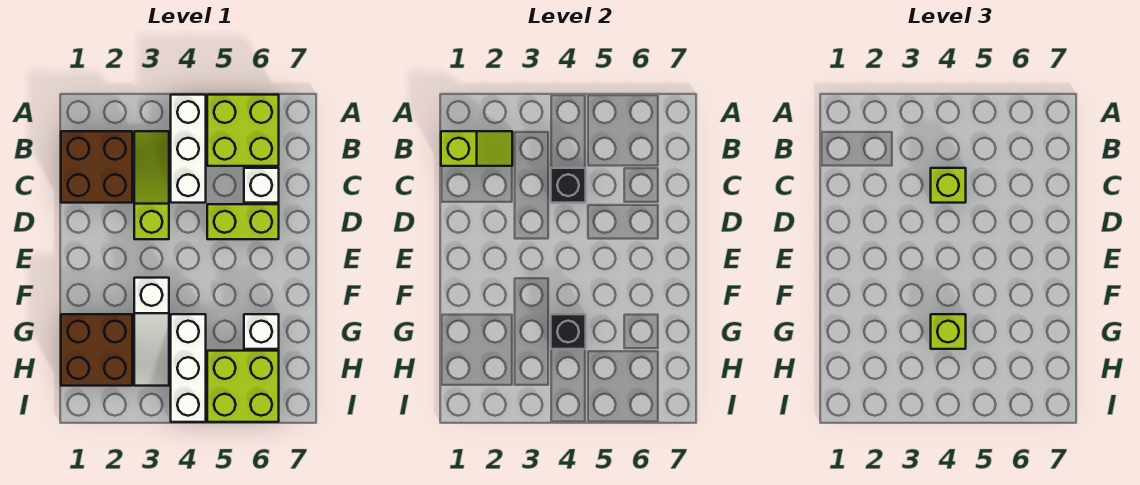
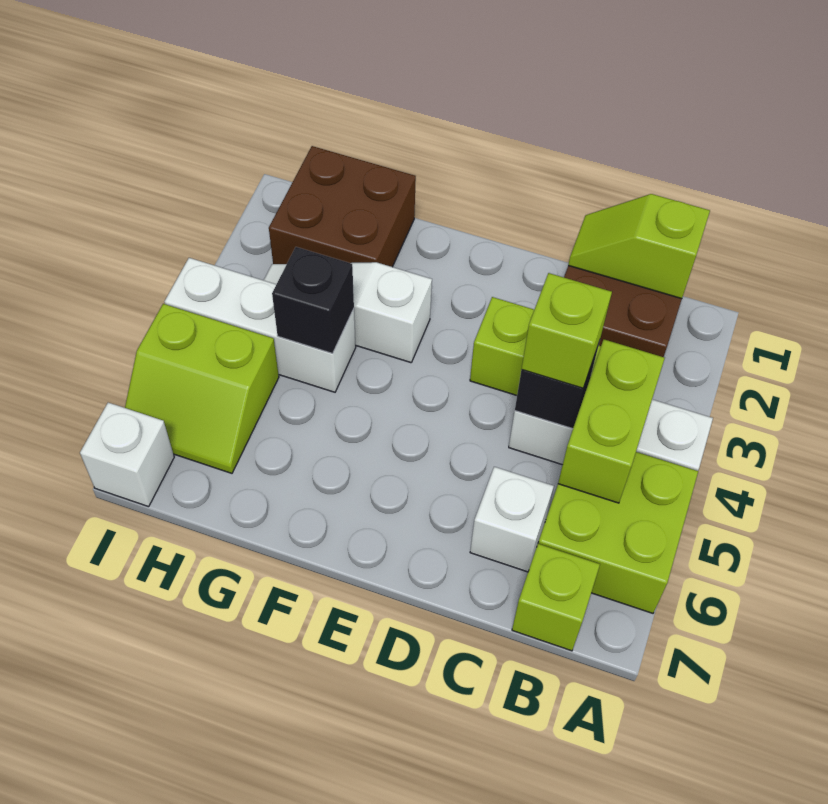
lime slope B1:B2 level 2 top 1 -> lime slope B1:C1 level 2 top B
lime brick D5:D6 level 1 -> lime brick B4:B5 level 2
lime brick G4 level 3 -> lime brick B7 level 1
white brick G6 level 1 -> white brick I7 level 1
lime brick H5:I6 level 1 -> lime slope H5:I6 level 1 top 5

